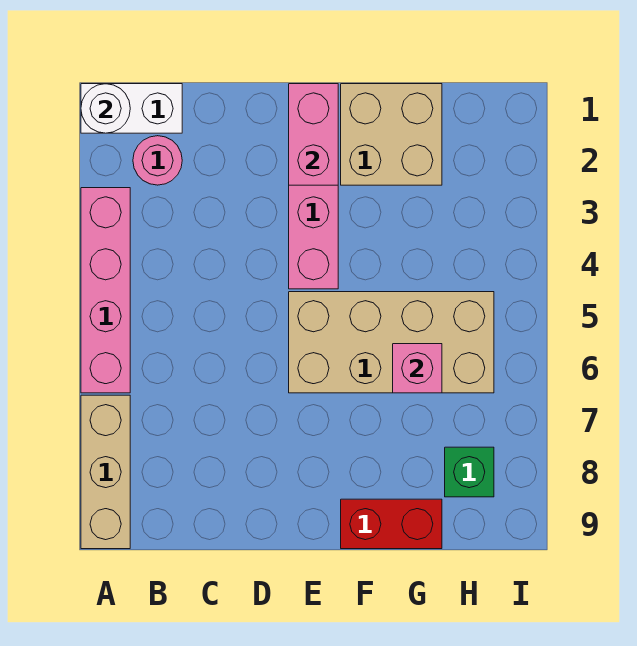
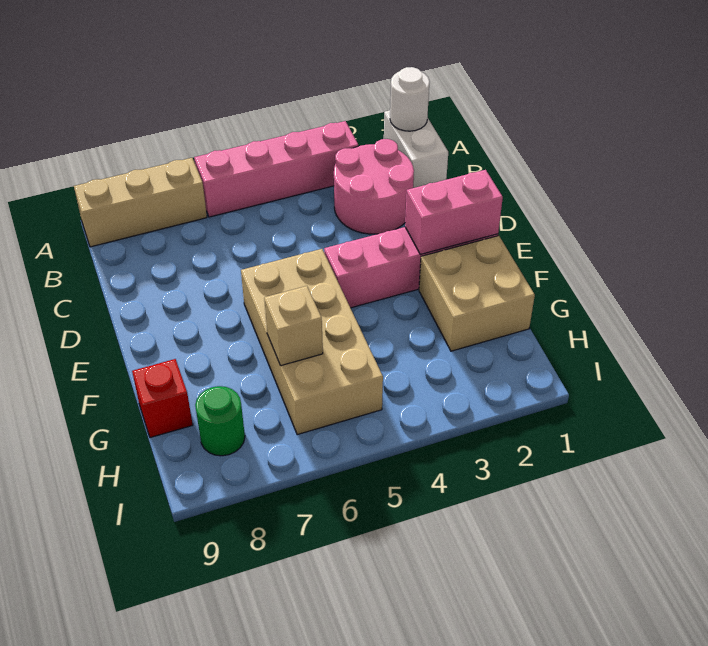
pink round brick B2 level 1 -> pink round brick B2:C3 level 1
red brick F9:G9 level 1 -> red brick G9 level 1
pink brick G6 level 2 -> tan brick G6 level 2
green brick H8 level 1 -> green round brick H8 level 1

